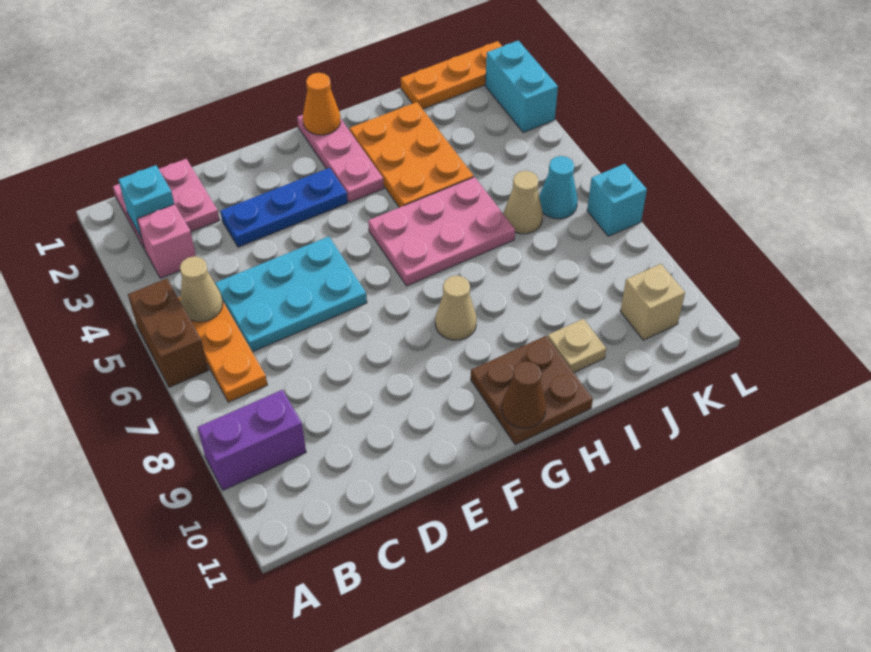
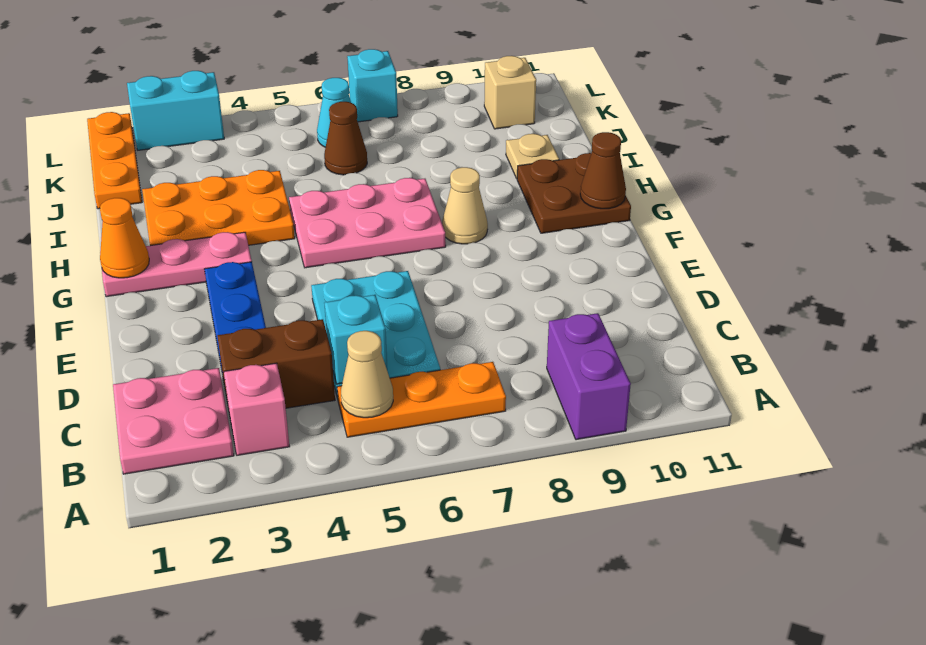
brown brick A5:A6 level 1 -> brown brick C3:C4 level 1
cyan brick B2 level 2 -> cyan brick C5 level 2
pink plate G5:I6 level 1 -> pink plate G5:H7 level 1
tan cone J6 level 1 -> brown cone J6 level 1

